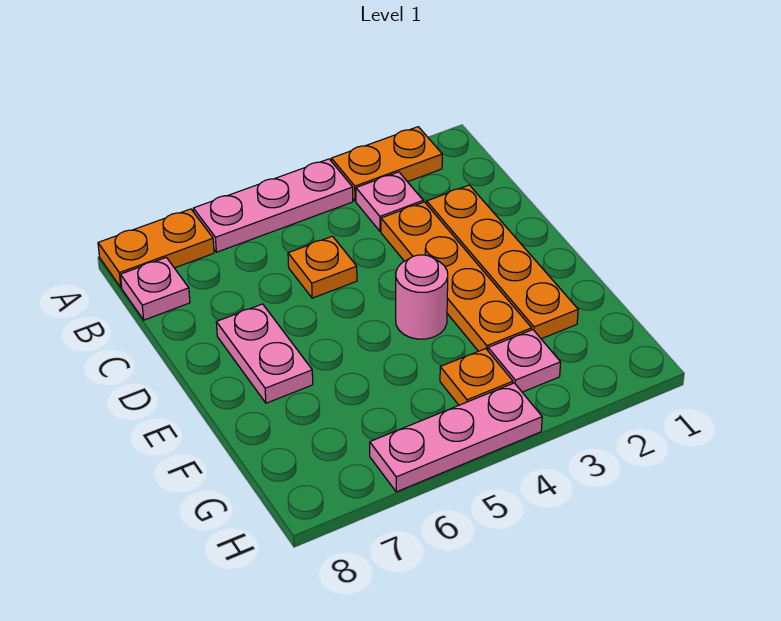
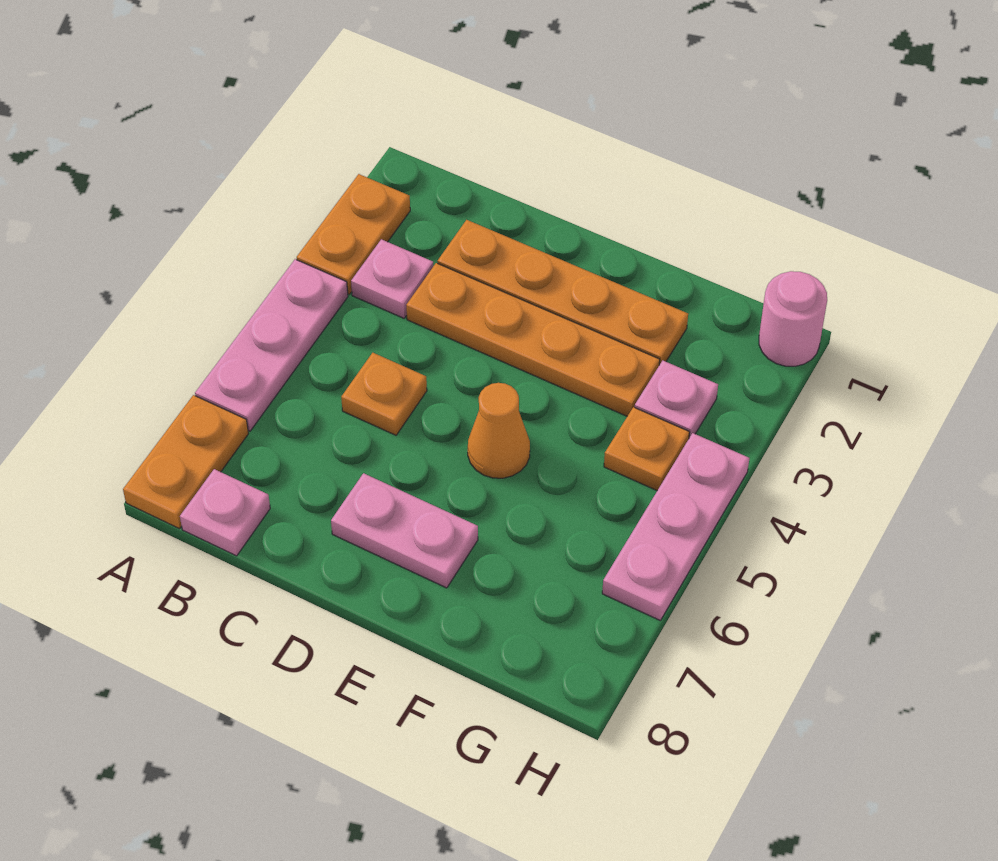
pink round brick E4 level 1 -> pink round brick H1 level 1
none -> orange cone E5 level 1

